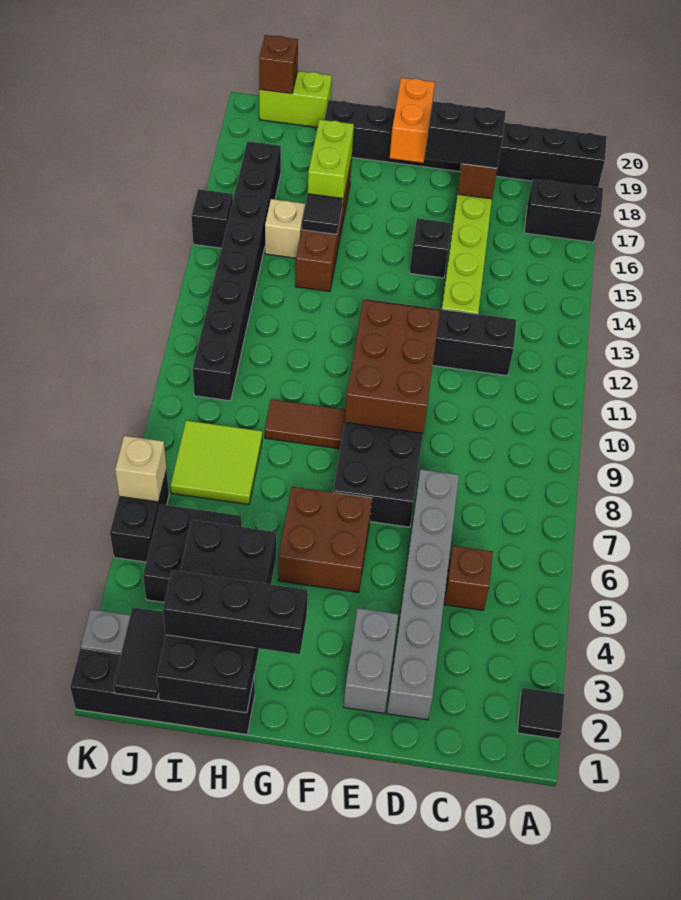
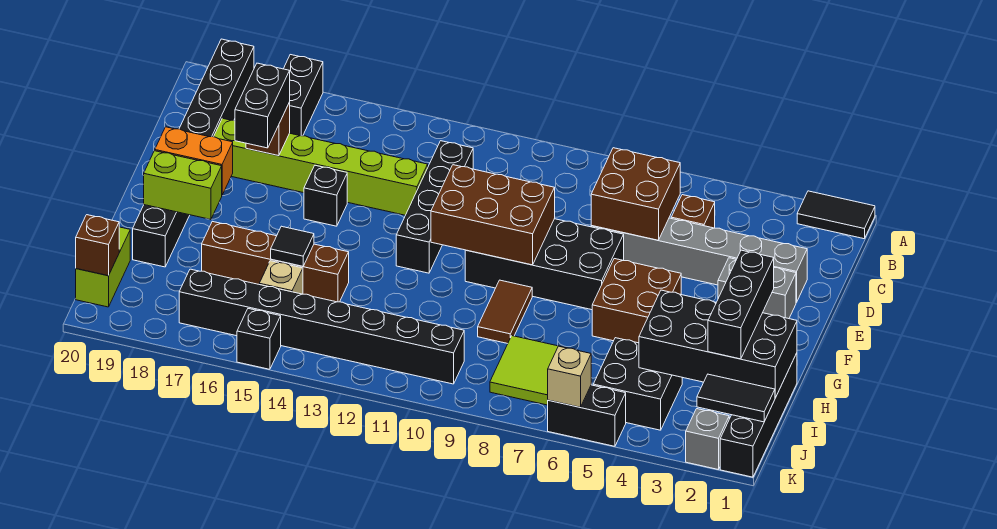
black tile A2 level 1 -> black tile A1:A2 level 1
none -> brown brick C6:D7 level 2
lime brick H16:H17 level 2 -> lime brick G18:G19 level 2

